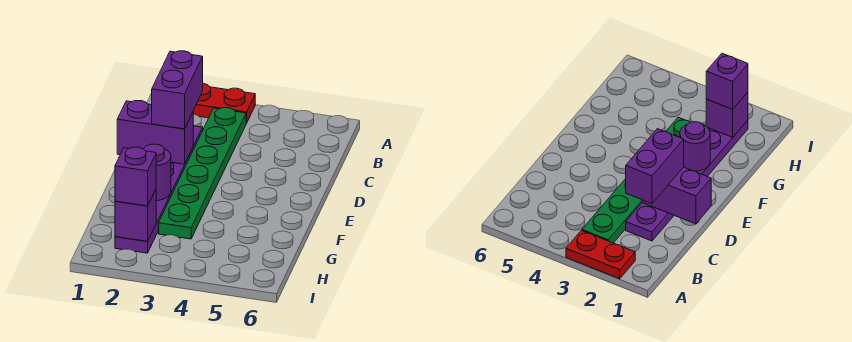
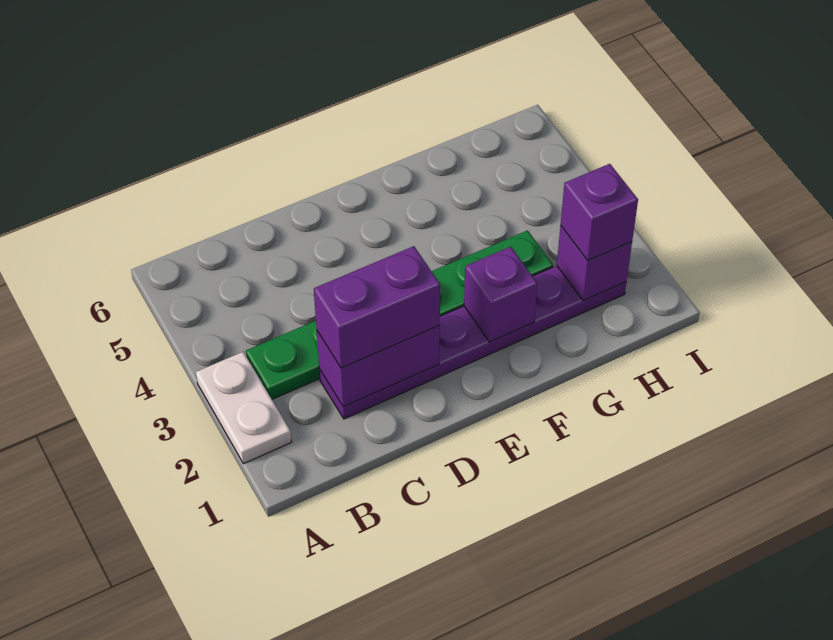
red plate A2:A3 level 1 -> white plate A2:A3 level 1
purple brick D1:D2 level 2 -> purple brick C2:D2 level 2
purple round brick F2 level 2 -> purple brick F2 level 2

